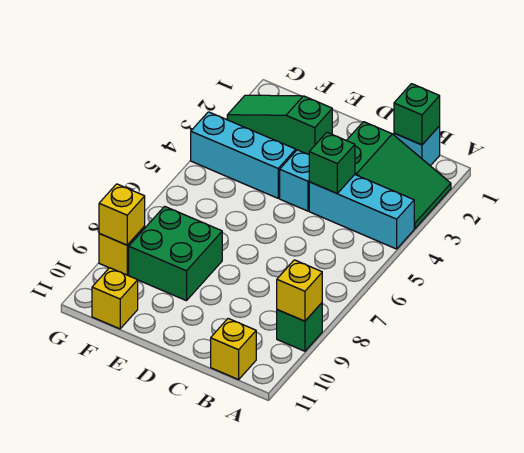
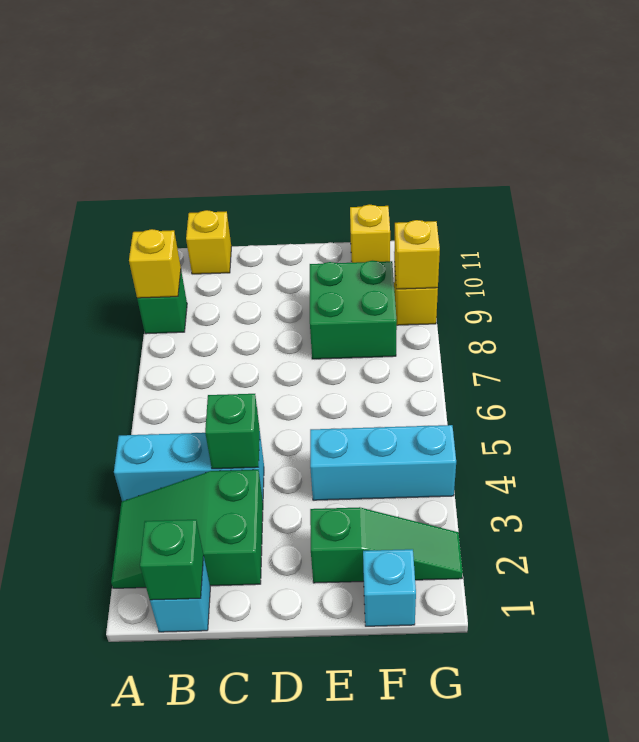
cyan brick D4 level 1 -> cyan brick F1 level 1

